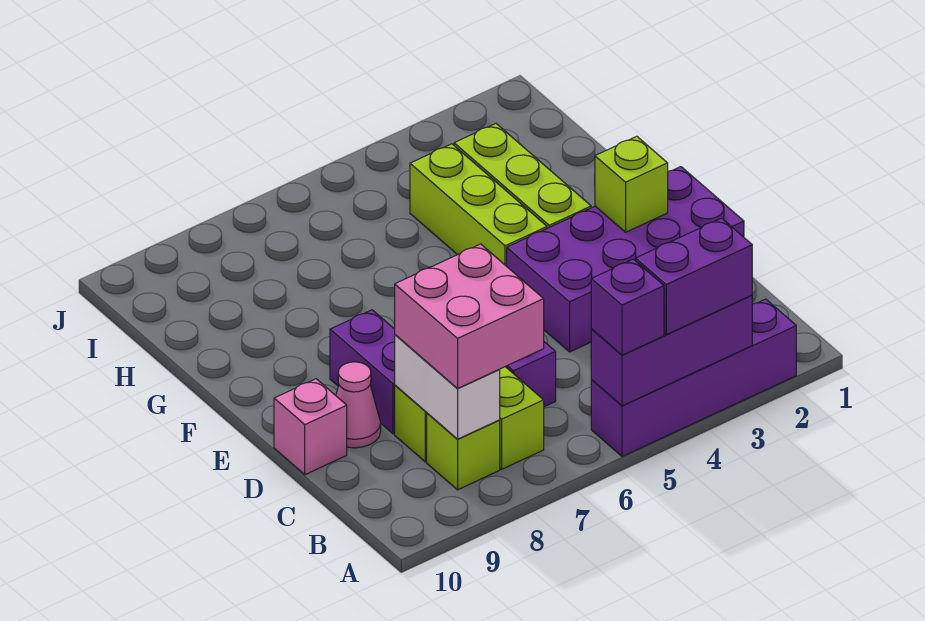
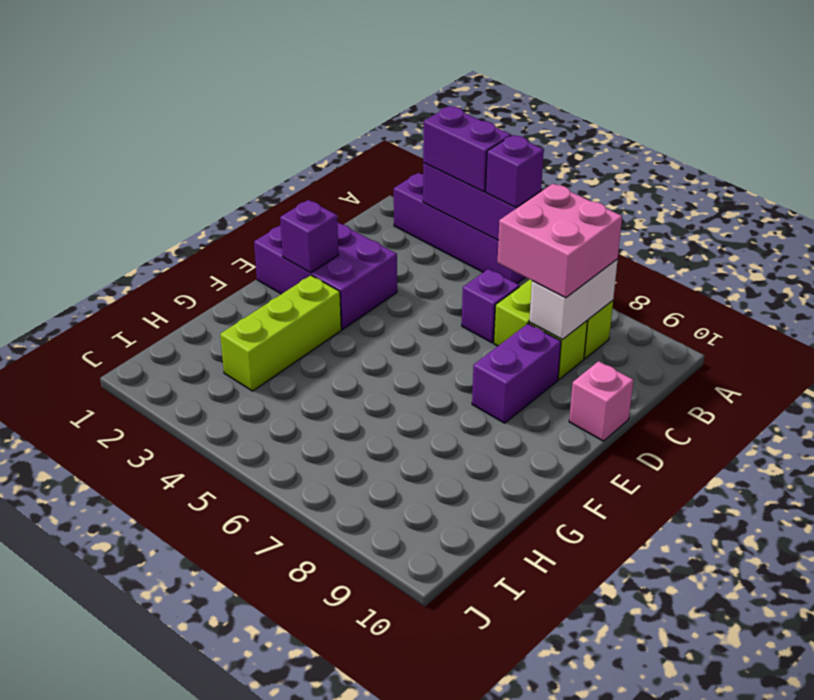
purple brick D1:E4 level 1 -> purple brick D1:E3 level 1
pink cone D9 level 1 -> none
lime brick E2 level 2 -> purple brick E2 level 2
lime brick F4:H4 level 1 -> none

